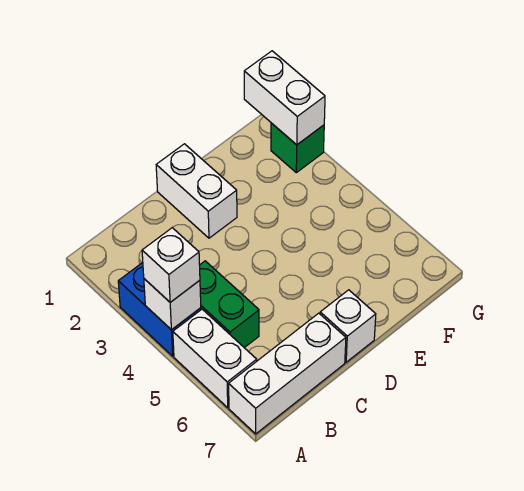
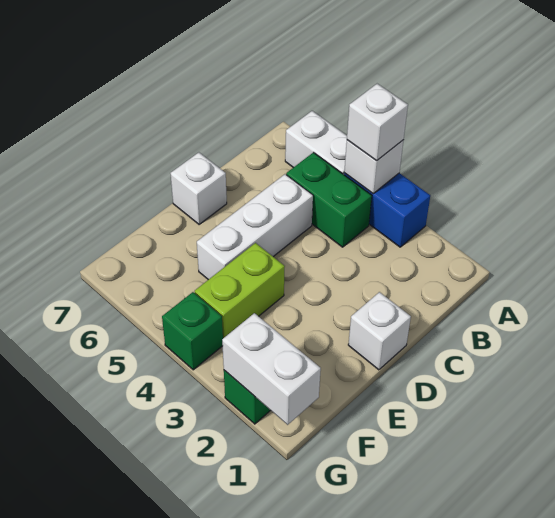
white brick A7:C7 level 1 -> white brick C5:E5 level 1
white brick D1:D2 level 1 -> white brick D1 level 1
none -> lime brick E4:F4 level 1
none -> green brick G4 level 1

